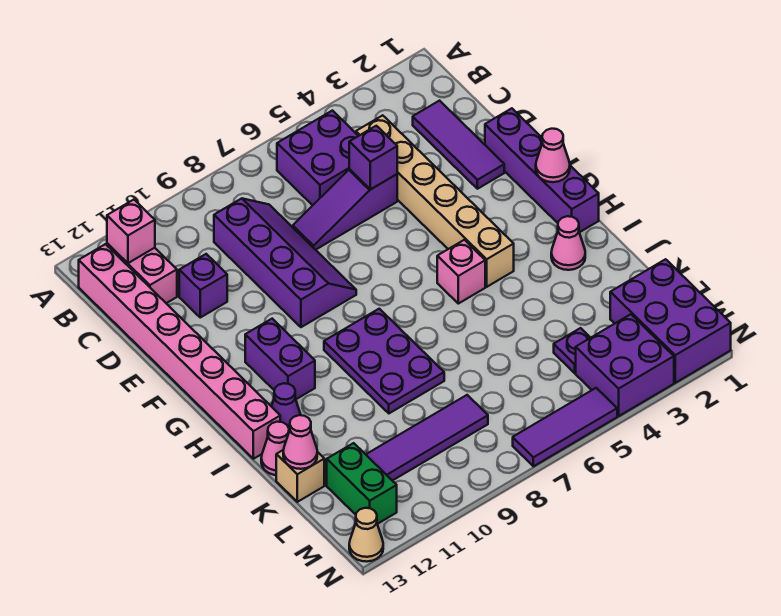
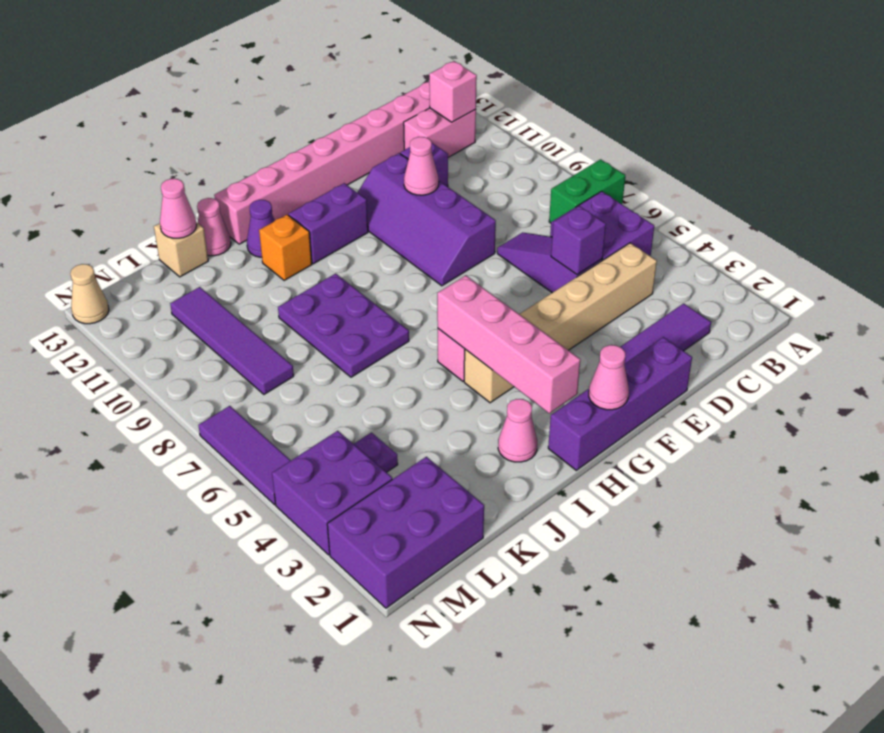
purple slope C8:F9 level 1 top 9 -> purple slope E8:F11 level 1 top E
none -> pink cone E10 level 2
none -> pink brick H2:H5 level 2
purple plate H8:J9 level 1 -> purple plate I7:J9 level 1
none -> orange brick I11 level 1
green brick L12:M12 level 1 -> green brick A7:B7 level 1

